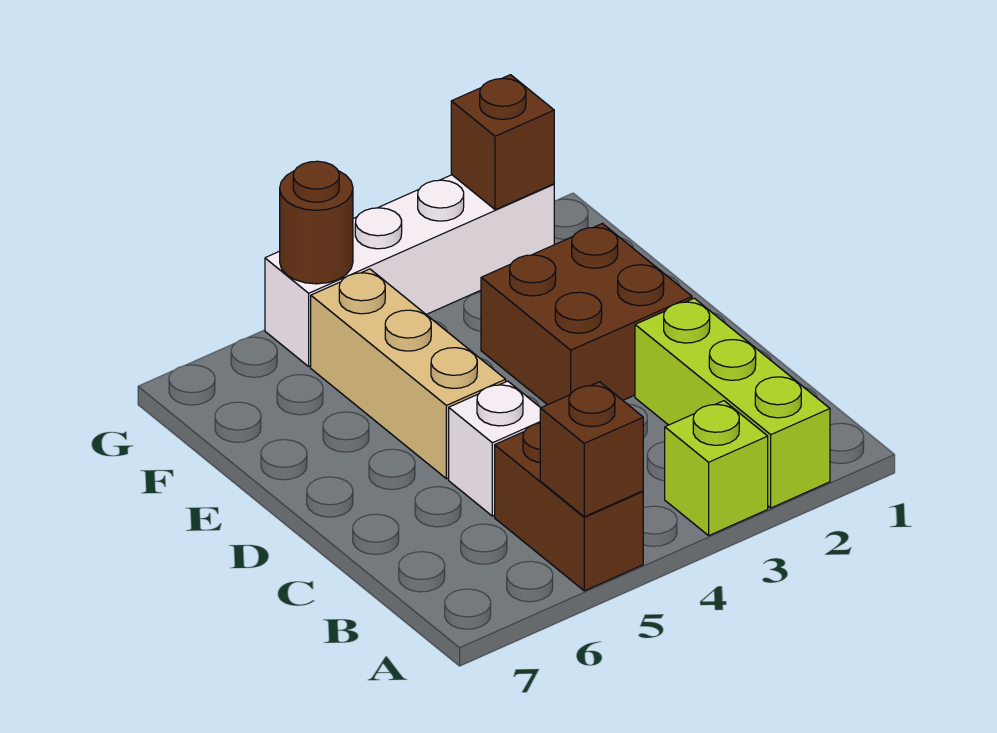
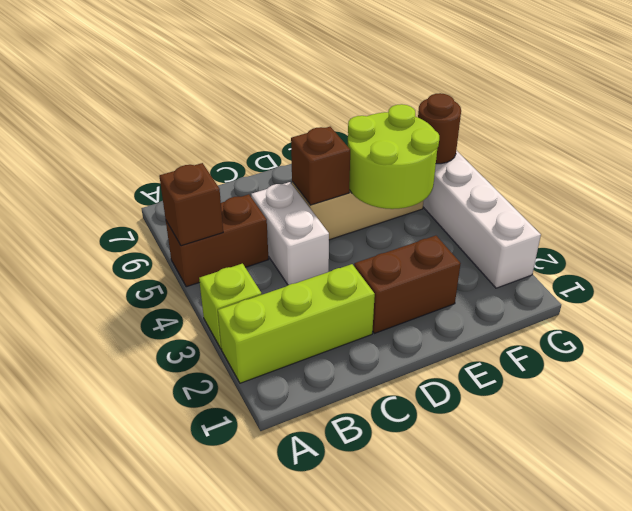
white brick C5 level 1 -> white brick C4:C5 level 1
brown brick D2:E3 level 1 -> brown brick D2:E2 level 1
none -> lime round brick E4:F5 level 2
brown brick G2 level 2 -> brown brick D5 level 2

